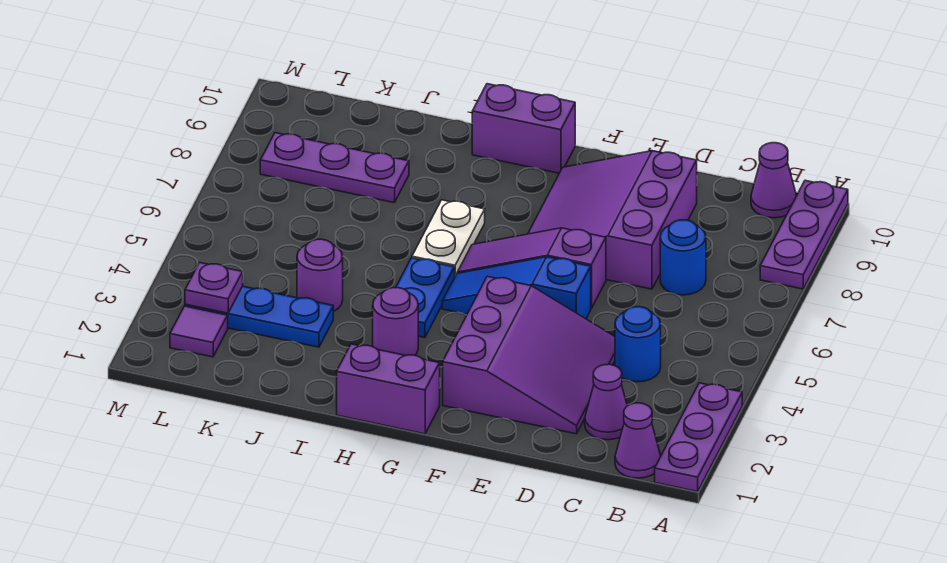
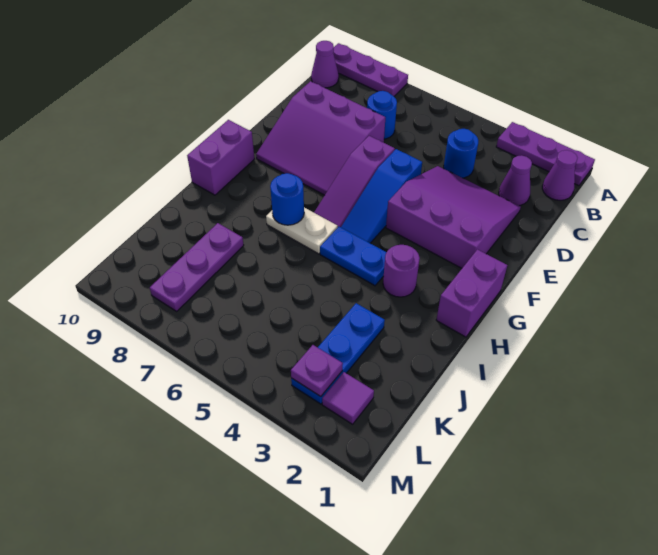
none -> blue round brick H7 level 2
purple round brick J4 level 1 -> none

